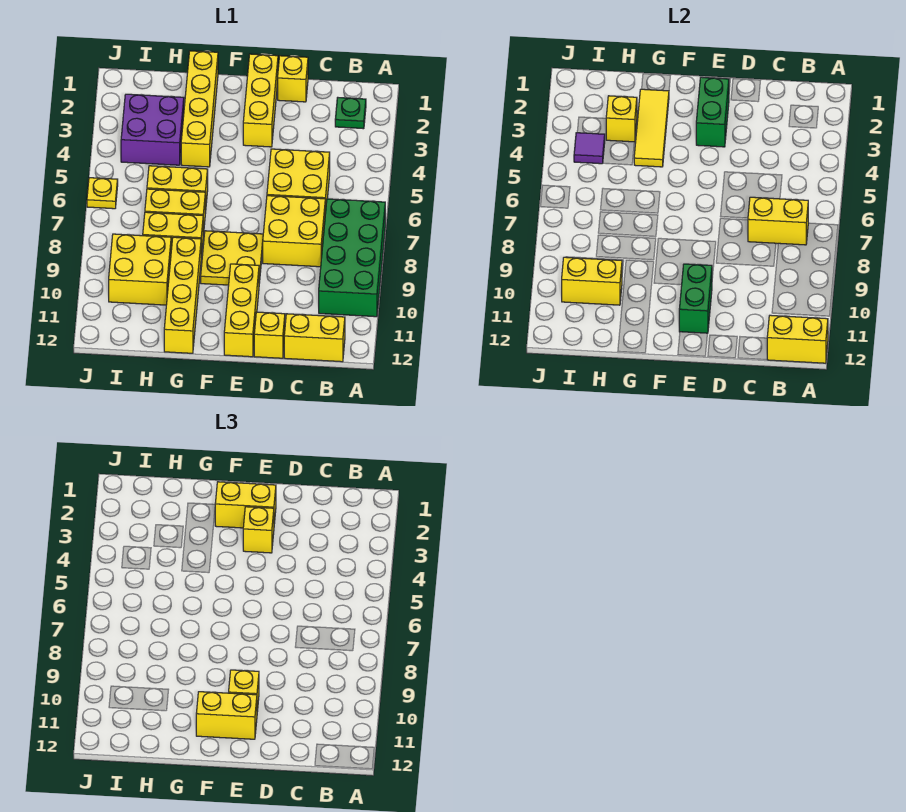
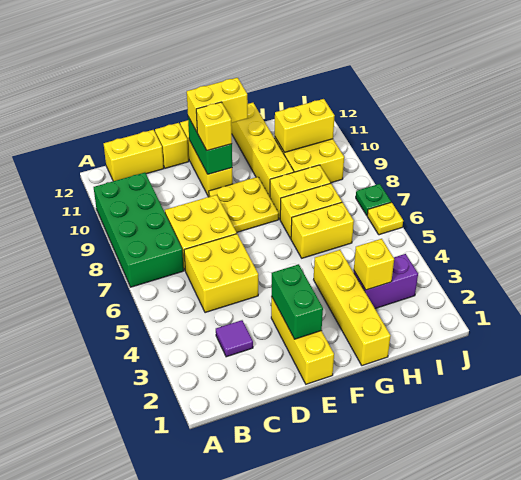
yellow brick A12:B12 level 2 -> none
green plate B2 level 1 -> green plate J7 level 1
yellow brick B7:C7 level 2 -> none
yellow brick D1 level 1 -> none
yellow brick E2:F2 level 3 -> none
yellow brick E3 level 3 -> none
yellow tile G2:G4 level 2 -> none
purple brick H3:I4 level 1 -> purple brick H3:I3 level 1
purple tile I4 level 2 -> purple tile C3 level 1

